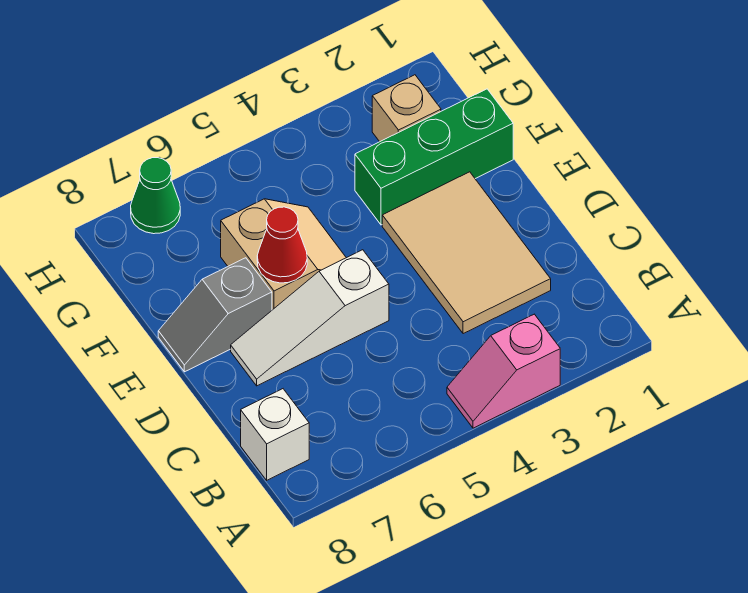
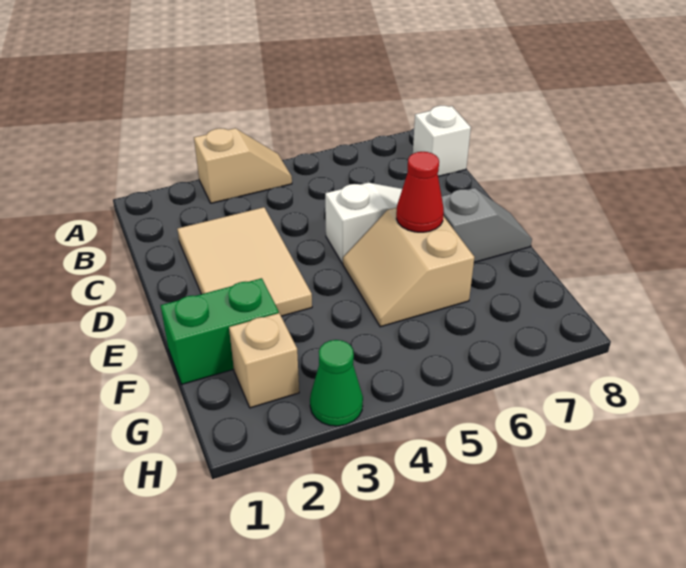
pink slope A3:A4 level 1 top 3 -> tan slope A3:A4 level 1 top 3
green brick F1:F3 level 1 -> green brick F1:F2 level 1
green cone H7 level 1 -> green cone H3 level 1

